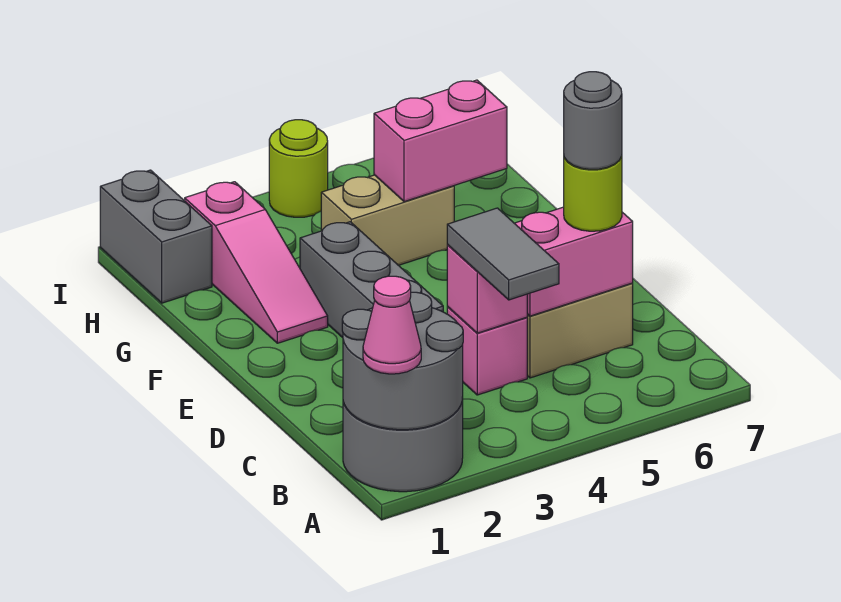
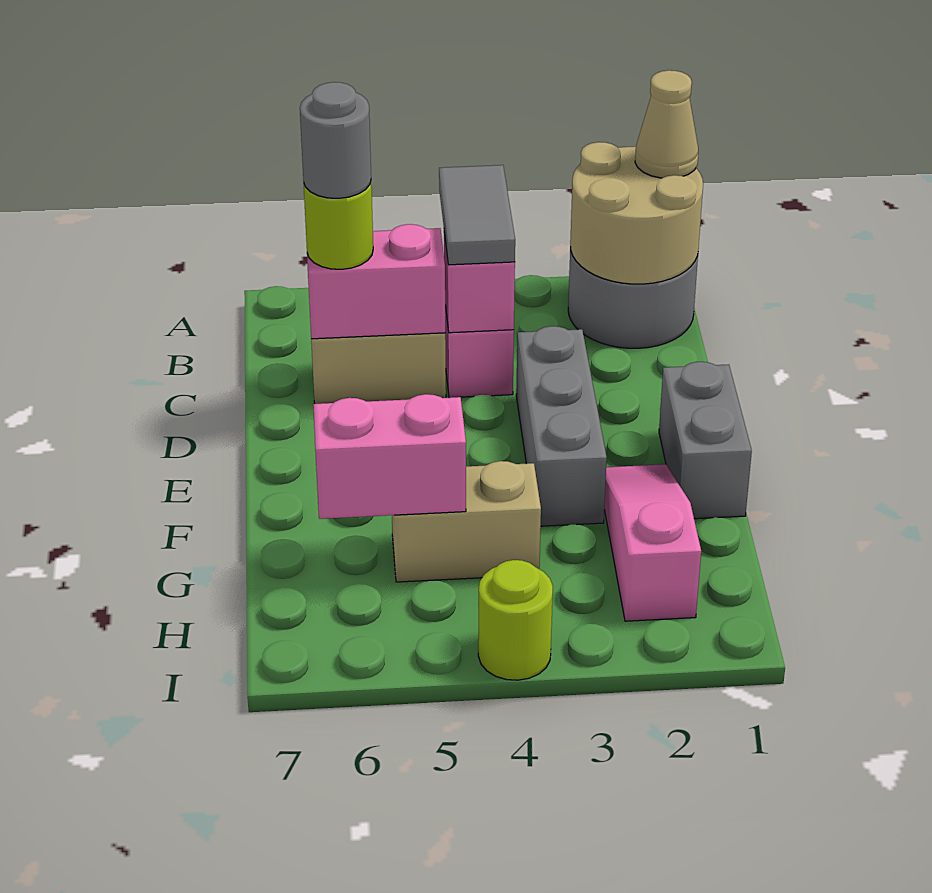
grey round brick A1:B2 level 2 -> tan round brick A1:B2 level 2
pink cone A1 level 3 -> tan cone A1 level 3
grey brick H1:I1 level 1 -> grey brick E1:F1 level 1

